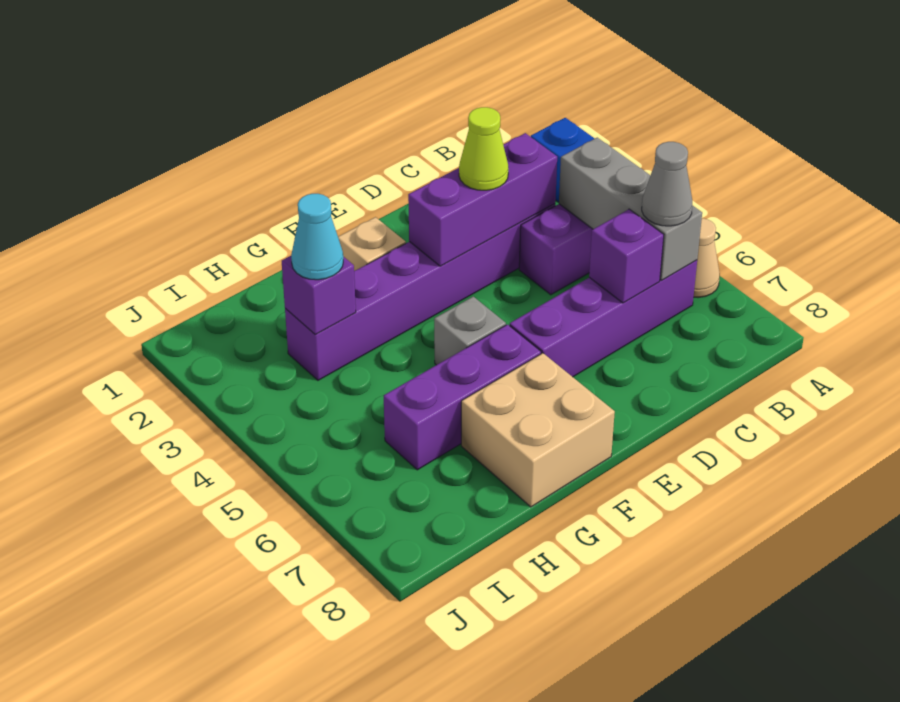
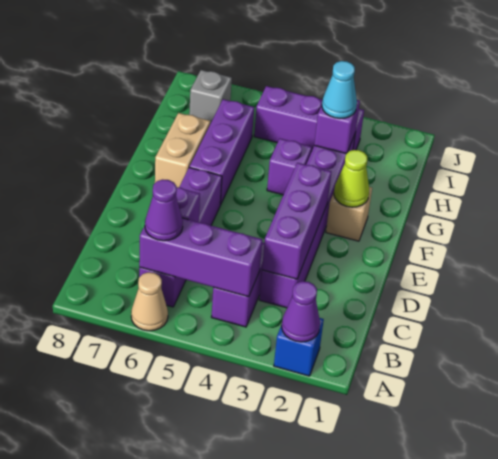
none -> purple cone A2 level 2
grey brick B4:B6 level 2 -> purple brick B4:B6 level 2
grey cone B6 level 3 -> purple cone B6 level 3
lime cone D3 level 3 -> lime cone F2 level 2
grey brick F5 level 1 -> grey brick I7 level 1
tan brick F7:G8 level 1 -> tan brick F7:G7 level 1
none -> purple brick G4 level 1
none -> purple brick I3:I5 level 1

